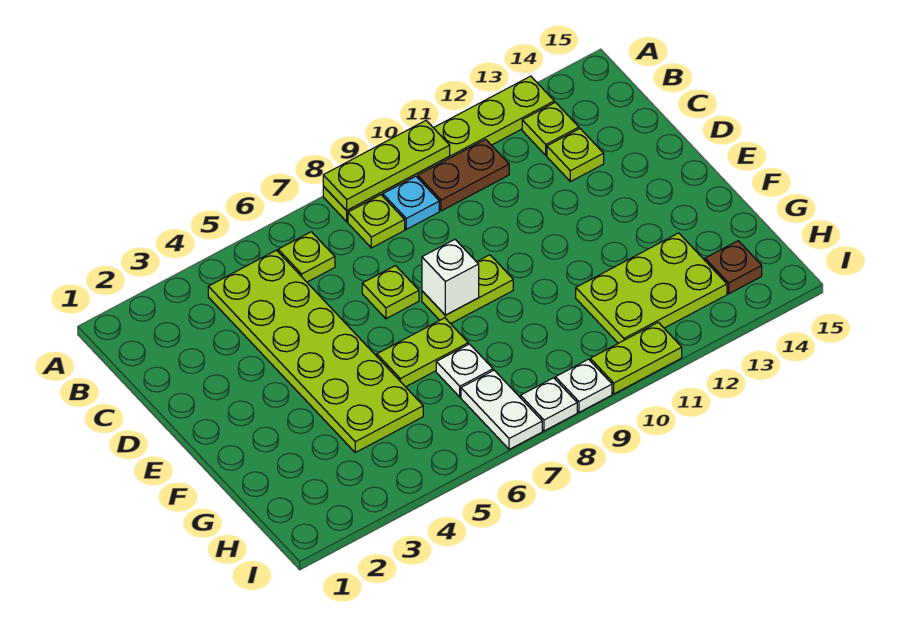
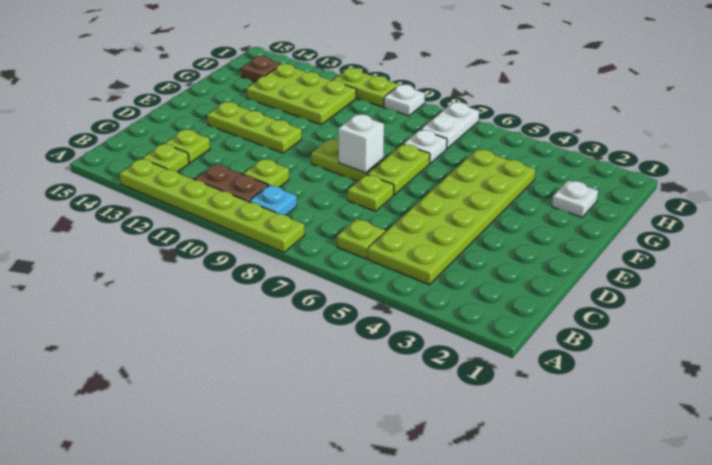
lime plate A8:A10 level 2 -> lime plate E11:E13 level 1
lime plate B8 level 1 -> lime plate C10 level 1
lime plate F6:F7 level 1 -> lime plate E7:F7 level 1
white plate I8 level 1 -> white plate G2 level 1

